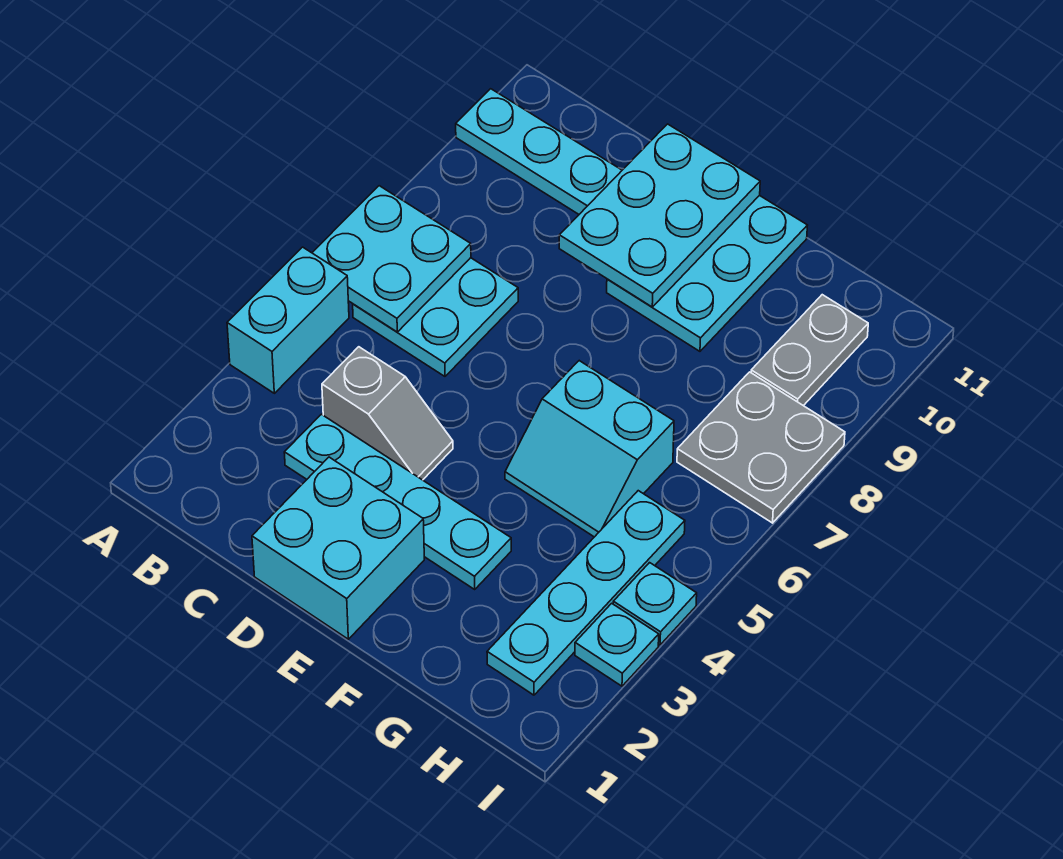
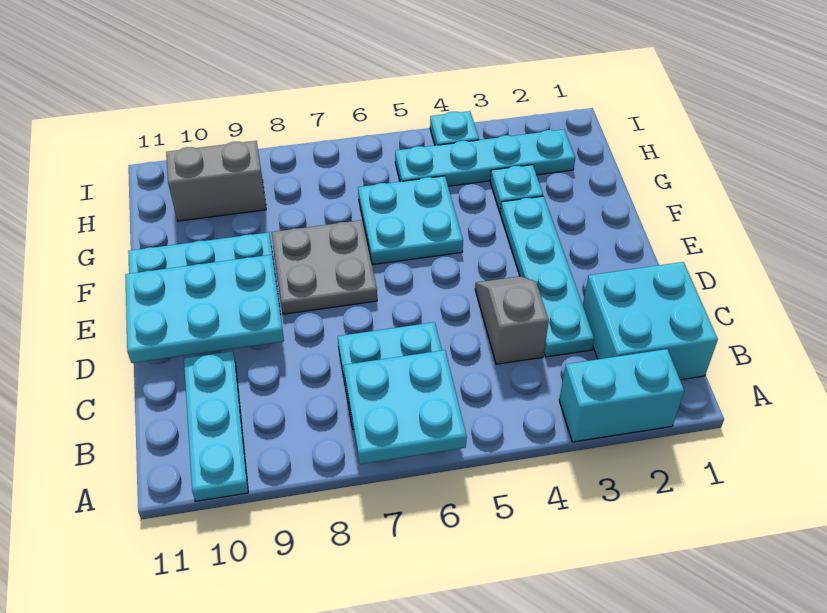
cyan brick A4:A5 level 1 -> cyan brick A2:A3 level 1
cyan brick D1:E2 level 1 -> cyan brick B1:C2 level 1
cyan slope F5:G6 level 1 top 6 -> cyan plate F5:G6 level 1
grey plate H7:I8 level 1 -> grey plate E7:F8 level 1
grey plate H9:H10 level 1 -> grey brick H9:H10 level 1
cyan plate I3 level 1 -> cyan plate G3 level 1

